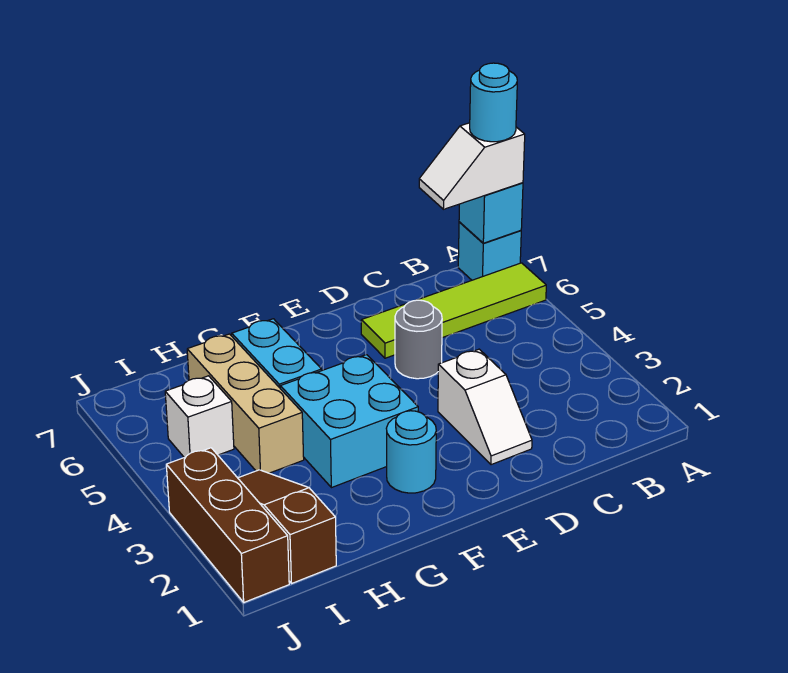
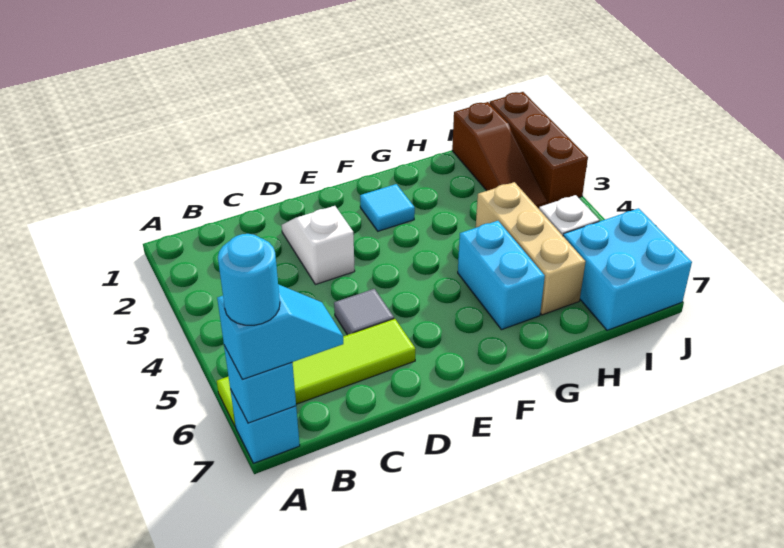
white slope A7:B7 level 3 top A -> cyan slope A7:B7 level 3 top A
grey round brick D5 level 1 -> grey tile D5 level 1
cyan round brick F2 level 1 -> cyan tile F2 level 1
cyan brick F3:G4 level 1 -> cyan brick I6:J7 level 1

